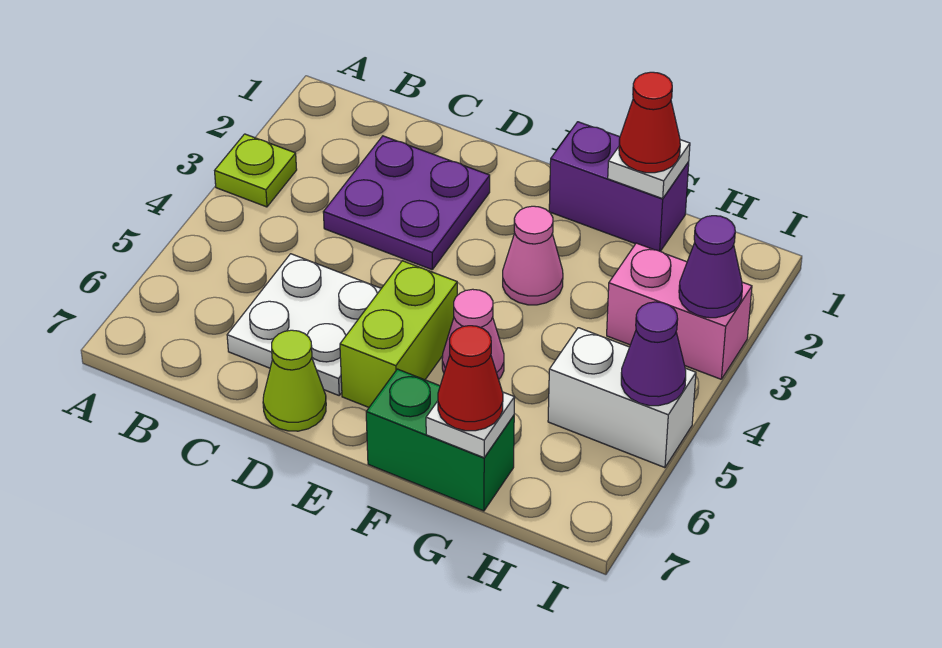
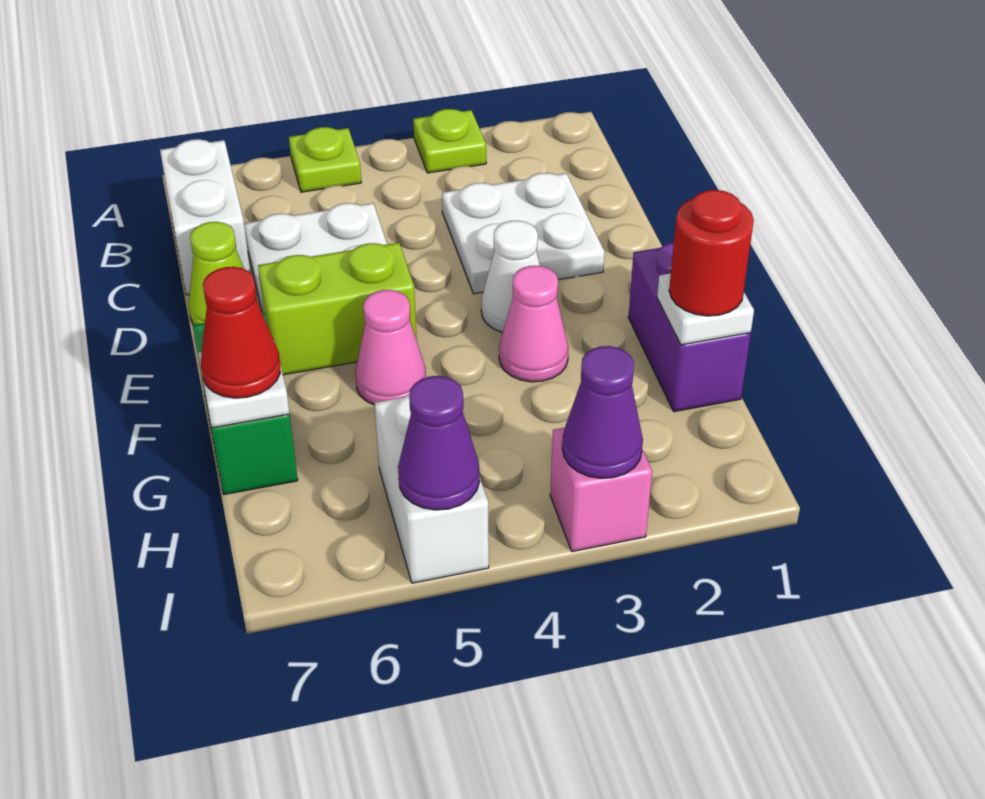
none -> lime plate A5 level 1
none -> white brick B7:C7 level 1
purple plate C2:D3 level 1 -> white plate C2:D3 level 1
none -> white cone E3 level 1
red cone G1 level 3 -> red round brick G1 level 3
pink brick H3:I3 level 1 -> pink brick I3 level 1

